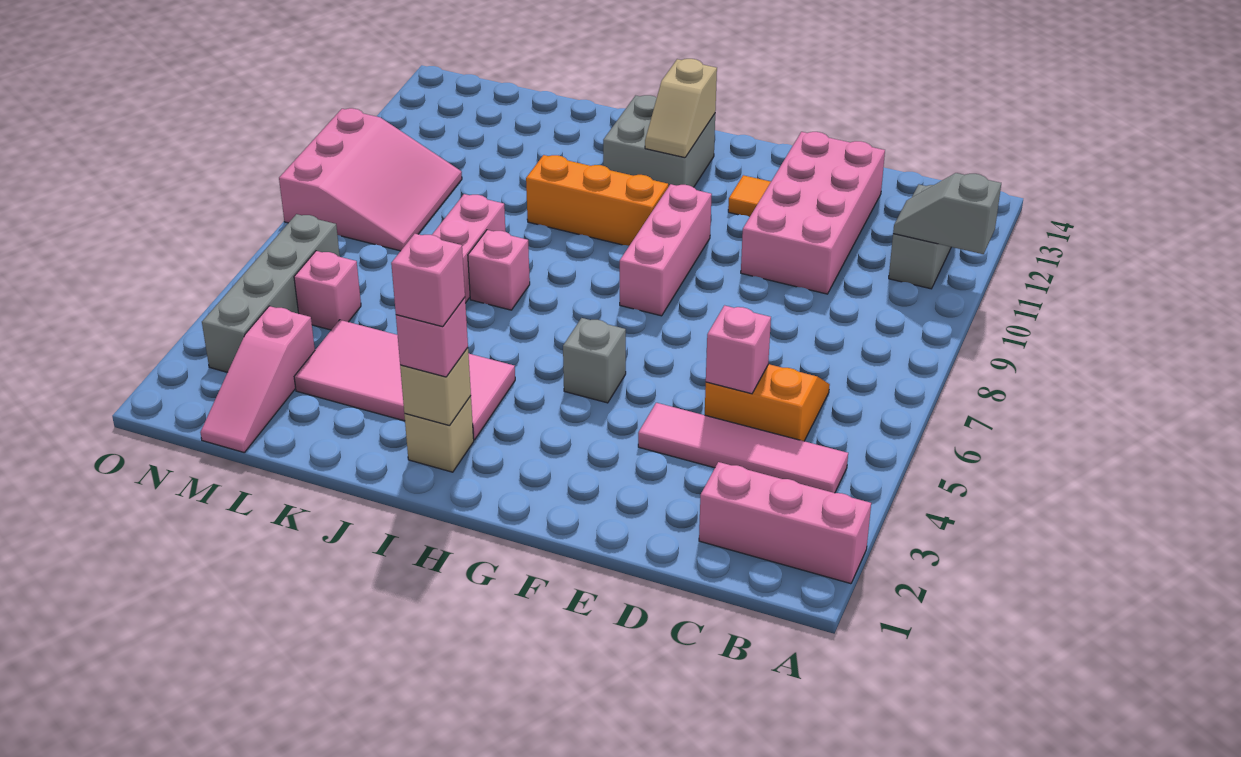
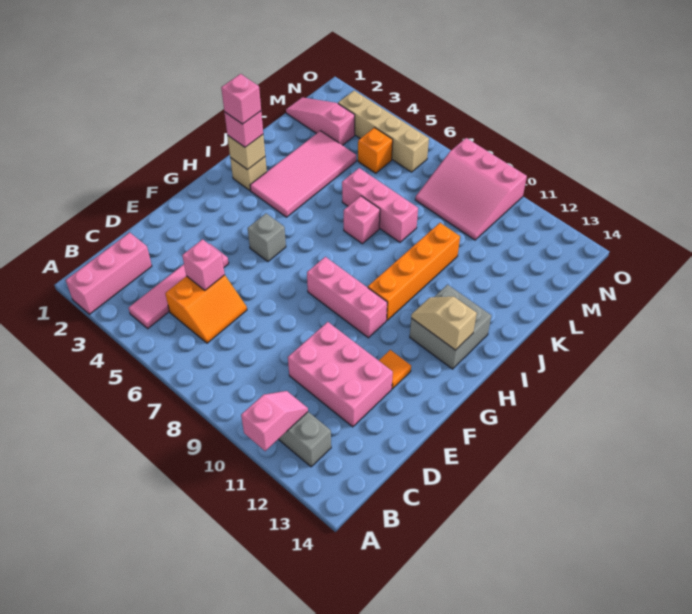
grey slope A11:B11 level 2 top A -> pink slope A11:B11 level 2 top A
pink brick D10:E13 level 1 -> pink brick D10:E12 level 1
orange brick H10:J10 level 1 -> orange brick H10:K10 level 1
pink brick M5 level 1 -> orange brick M5 level 1
grey brick N3:N6 level 1 -> tan brick N3:N6 level 1

